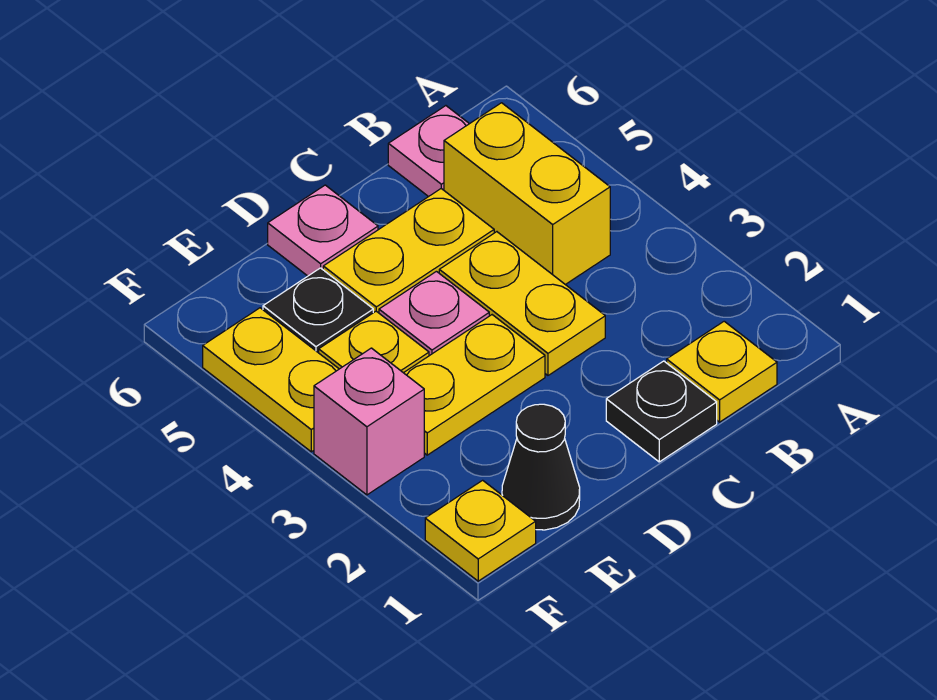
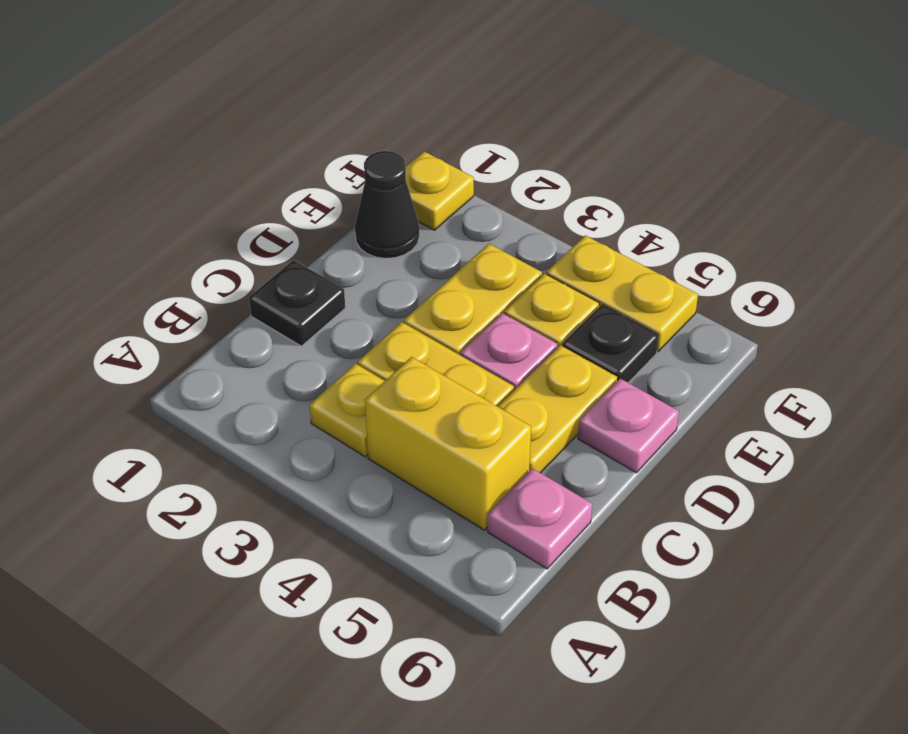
yellow plate B1 level 1 -> yellow plate B3 level 1
pink brick F3 level 1 -> none

